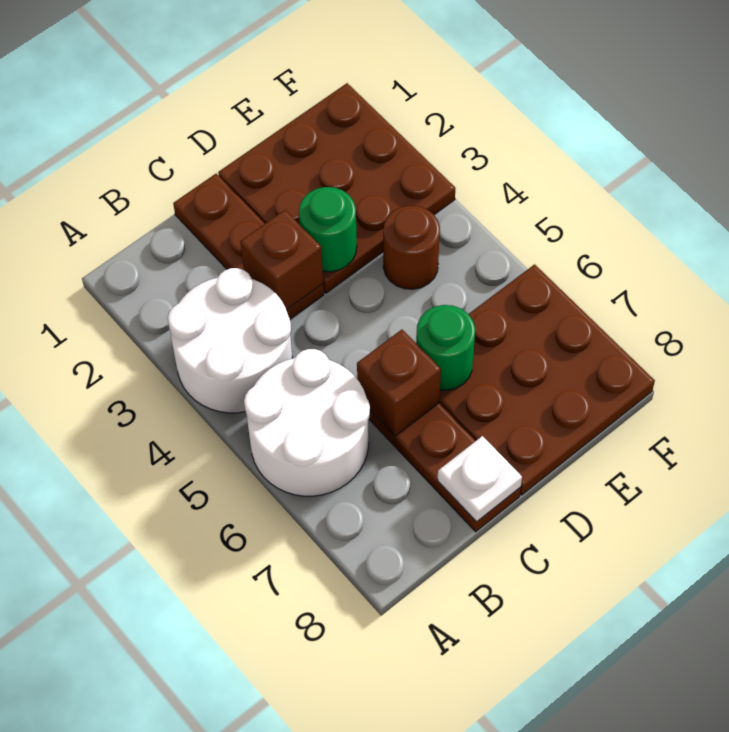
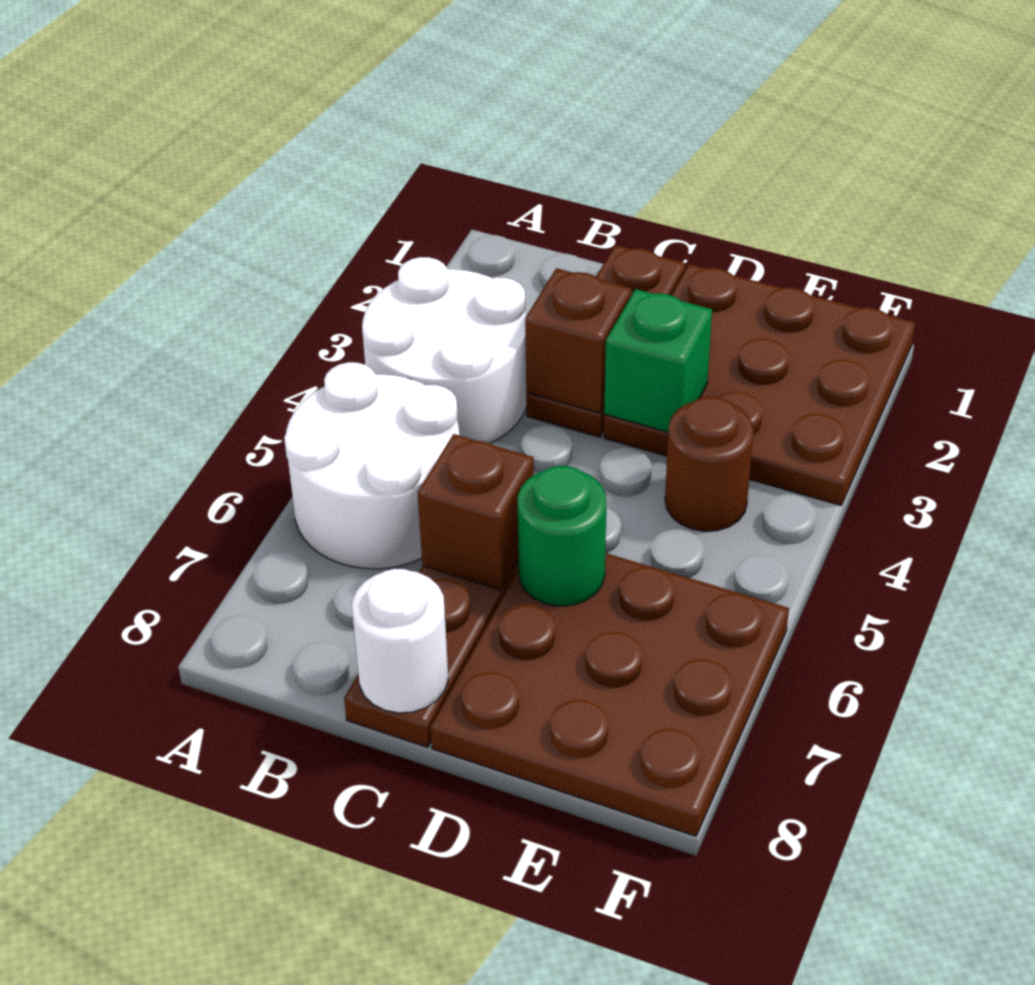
white plate C8 level 2 -> white round brick C8 level 2
green round brick D3 level 2 -> green brick D3 level 2

